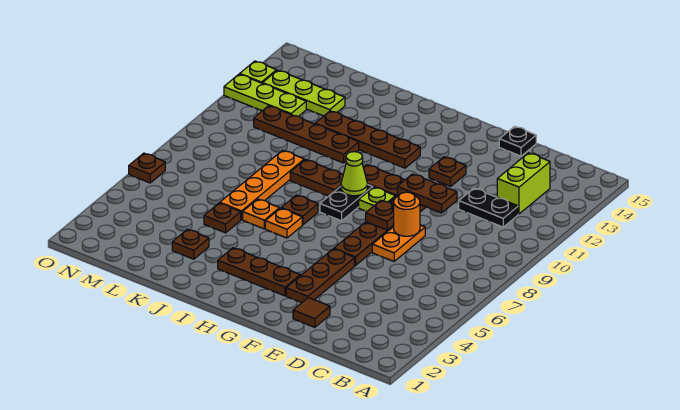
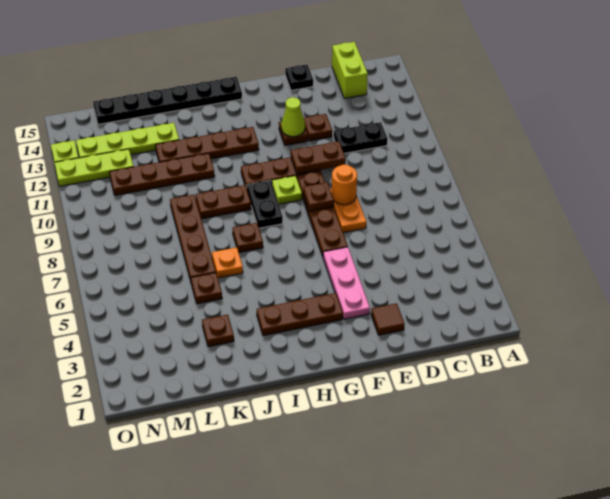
lime brick C12:C13 level 1 -> lime brick C14:C15 level 1
brown plate F3:F5 level 1 -> pink plate F3:F5 level 1
lime cone H9 level 2 -> lime cone F12 level 2
none -> black plate H15:M15 level 1
orange plate I6 level 1 -> none
orange plate K6:K9 level 1 -> brown plate K6:K9 level 1
lime plate L13:N13 level 1 -> lime plate K13:N13 level 1
brown plate O6 level 1 -> brown plate E12 level 1

